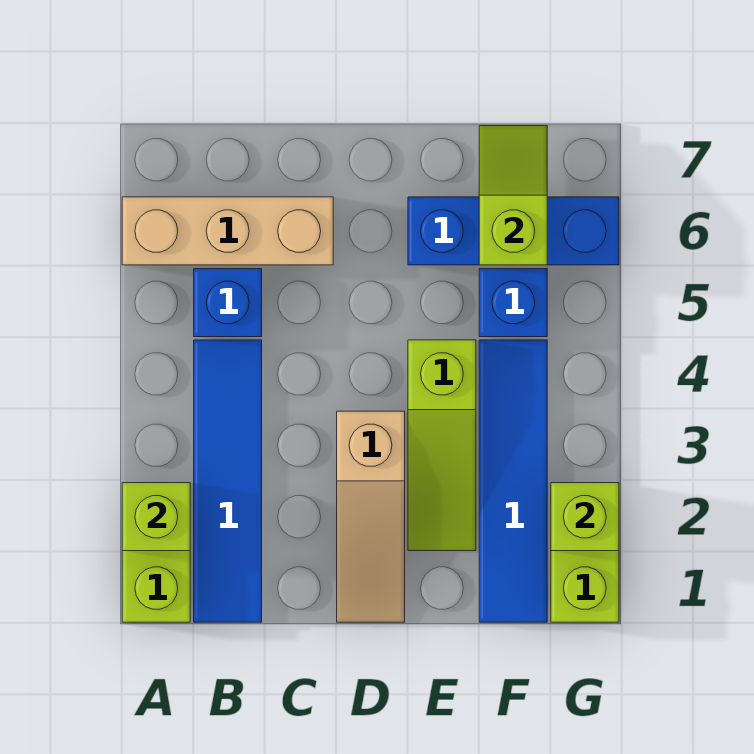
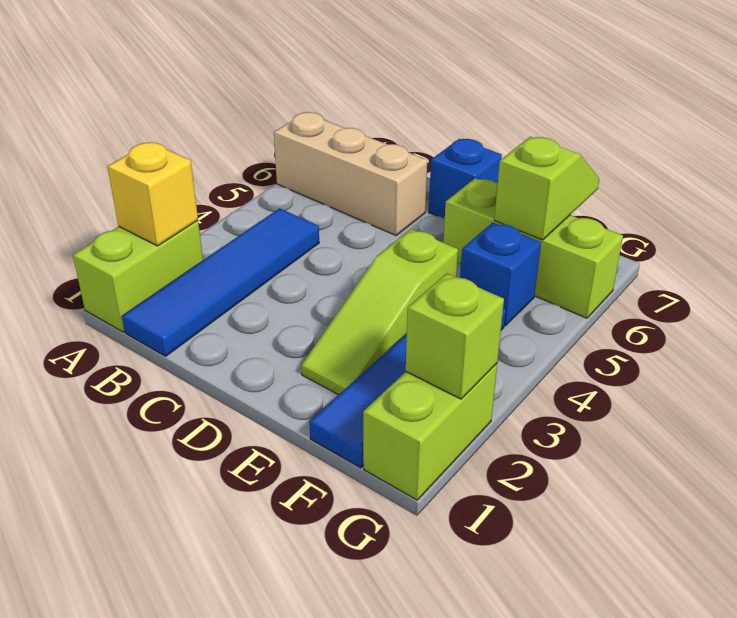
lime brick A2 level 2 -> yellow brick A2 level 2
blue brick B5 level 1 -> blue brick D7 level 1
tan slope D1:D3 level 1 top 3 -> none
blue brick E6:G6 level 1 -> lime brick E6:G6 level 1

